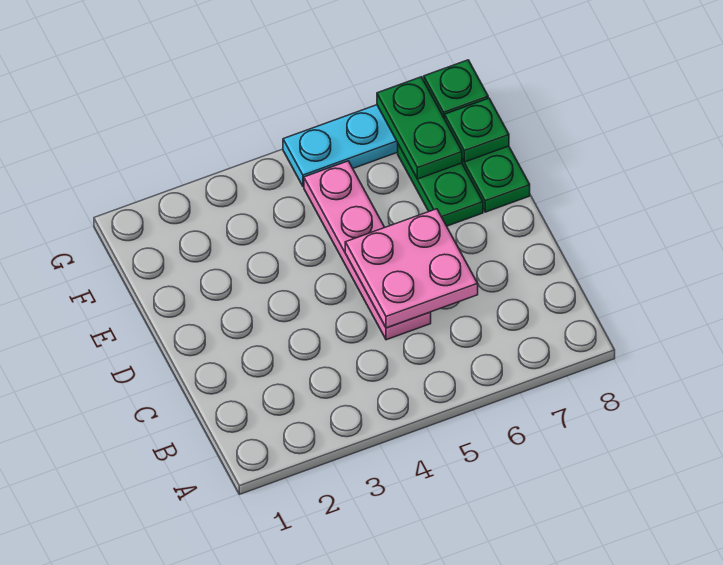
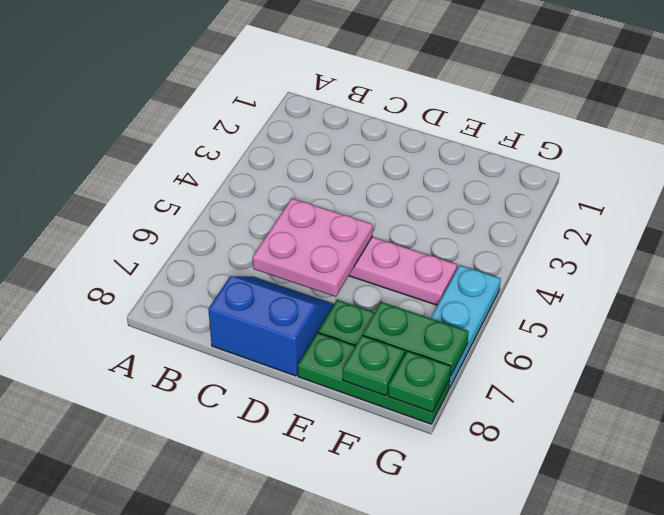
none -> blue slope C7:D8 level 1 top 8

